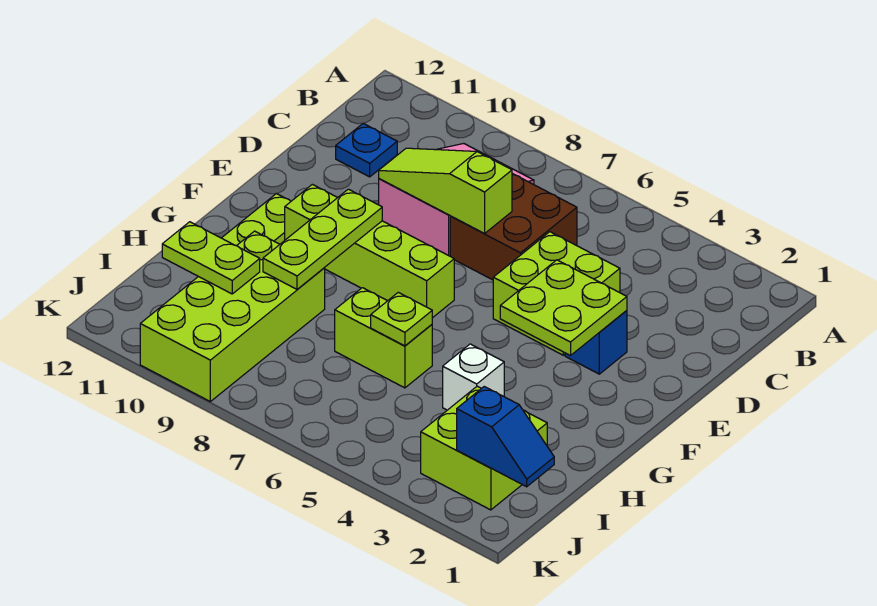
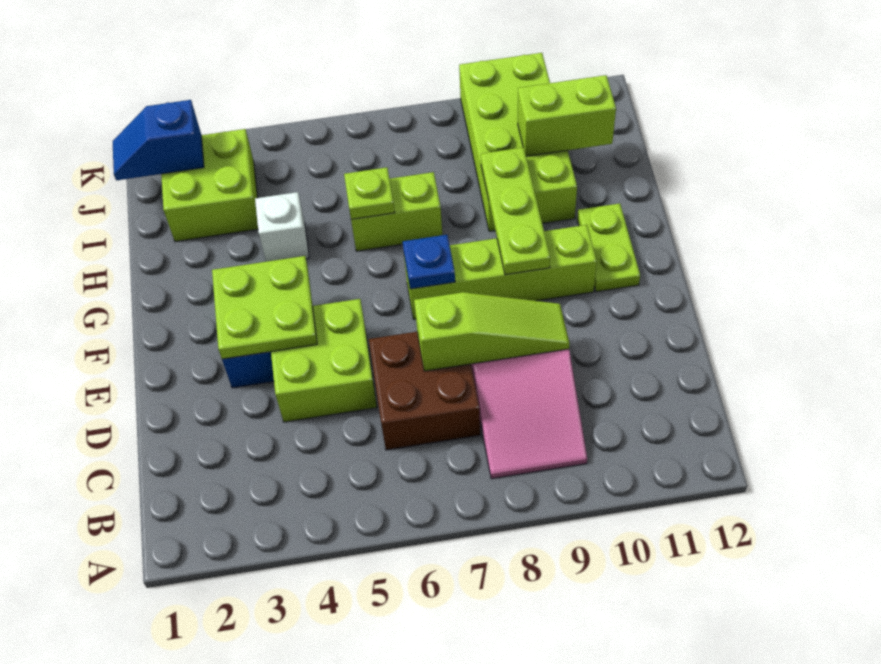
blue plate C11 level 1 -> blue plate F7 level 2
lime plate I10:I11 level 2 -> lime brick I10:I11 level 2

